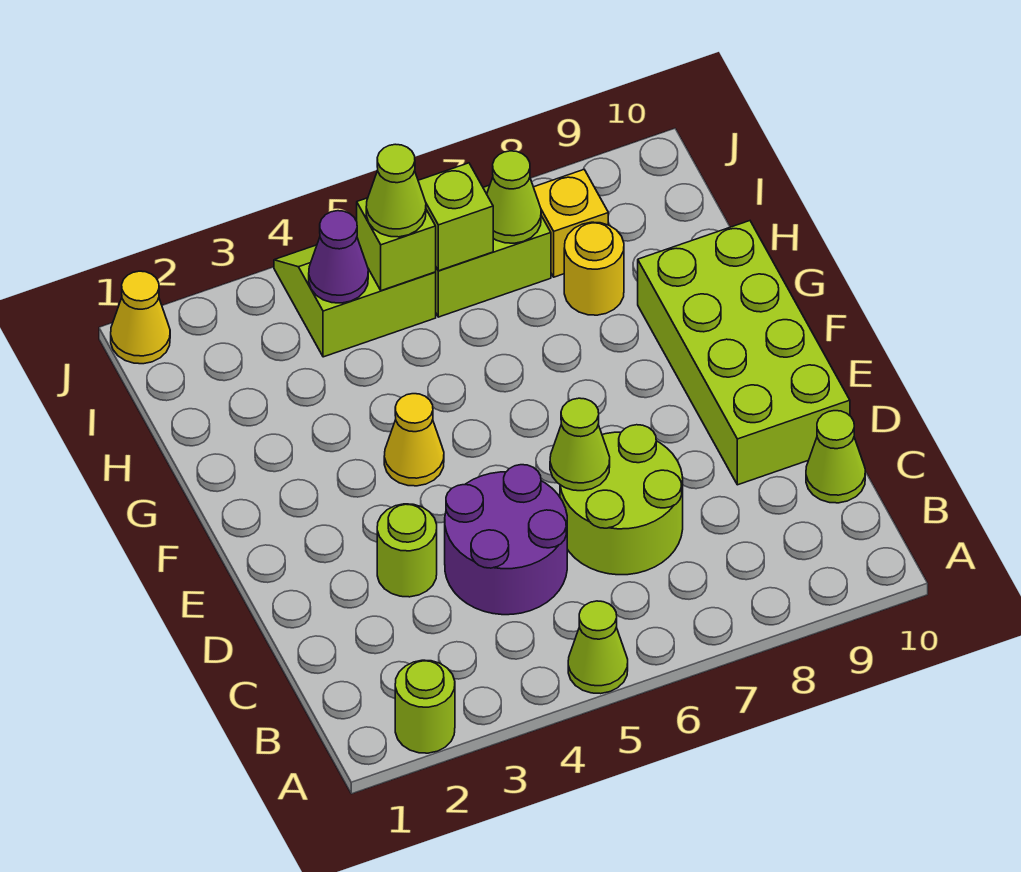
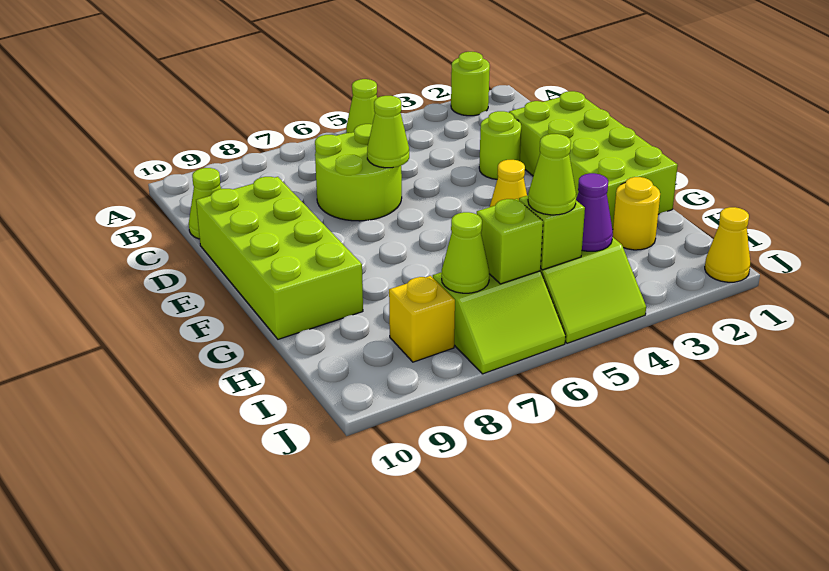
purple round brick C4:D5 level 1 -> none
none -> lime brick D1:G2 level 1
yellow round brick H8 level 1 -> yellow round brick H2 level 1

